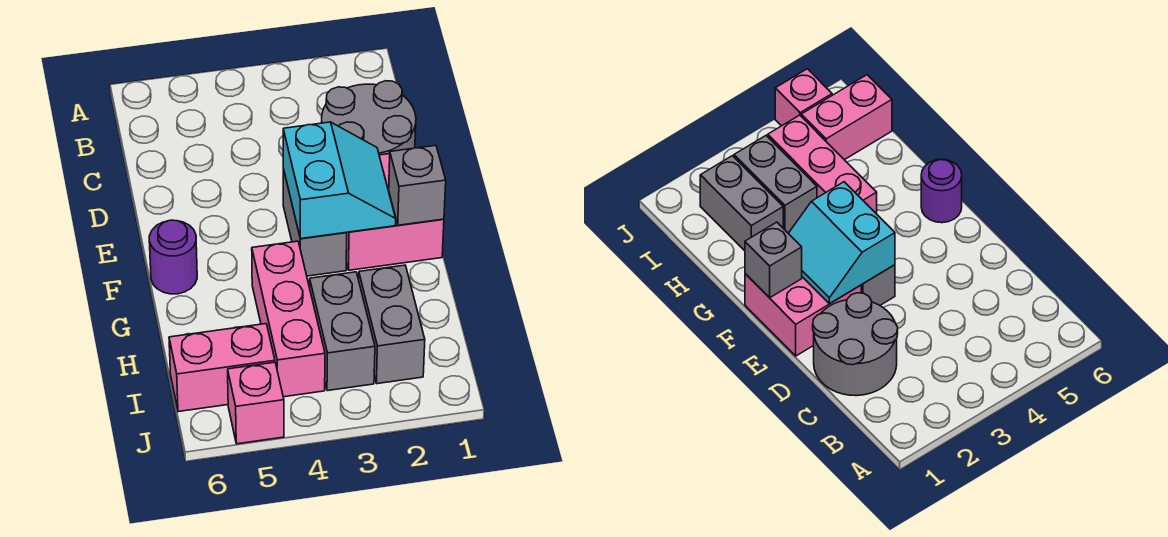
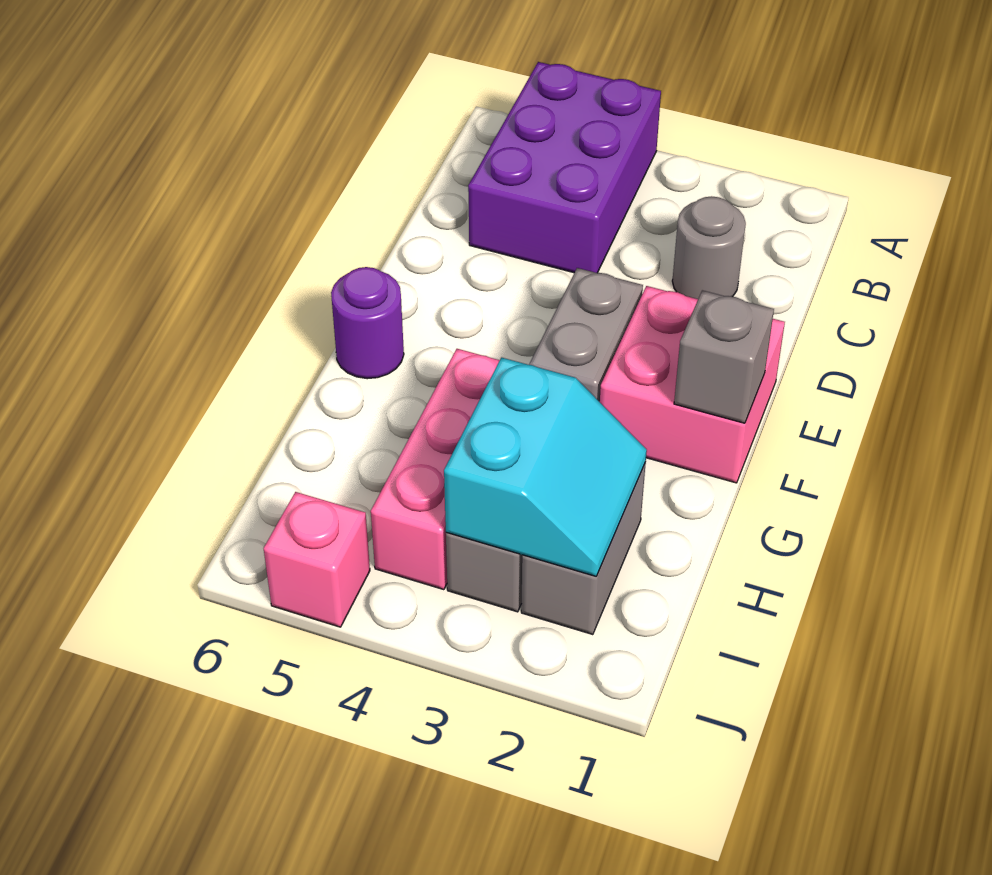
none -> purple brick A4:C5 level 1
grey round brick C1:D2 level 1 -> grey round brick C2 level 1
cyan slope E2:F3 level 2 top 3 -> cyan slope H2:I3 level 2 top 3
pink brick I5:I6 level 1 -> none

